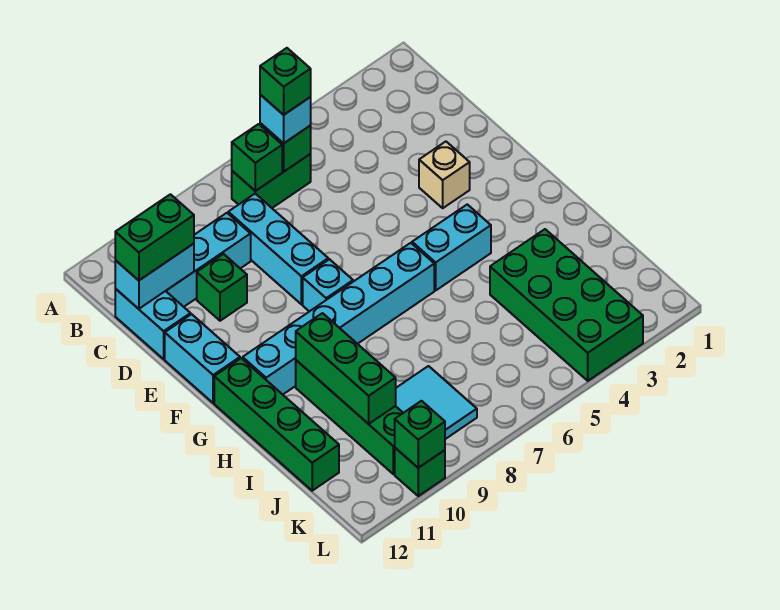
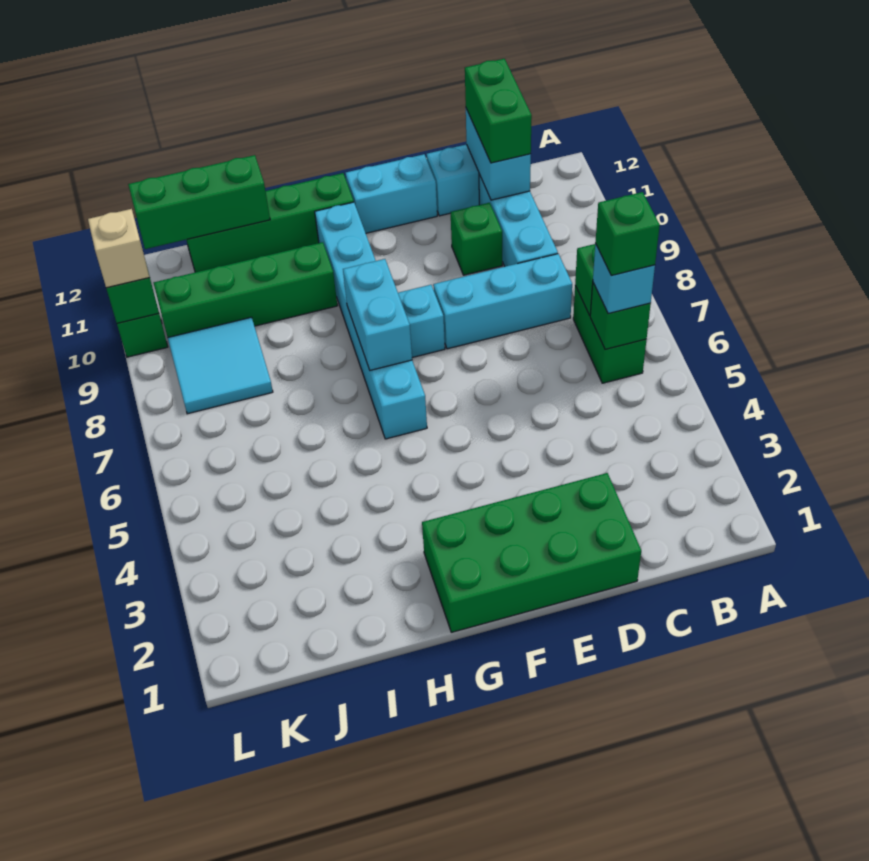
tan brick E3 level 1 -> tan brick L10 level 3
cyan brick G4:G5 level 1 -> cyan brick G7:G8 level 2
green brick H10:J10 level 2 -> green brick I12:K12 level 2
green brick I3:L4 level 1 -> green brick D1:G2 level 1

